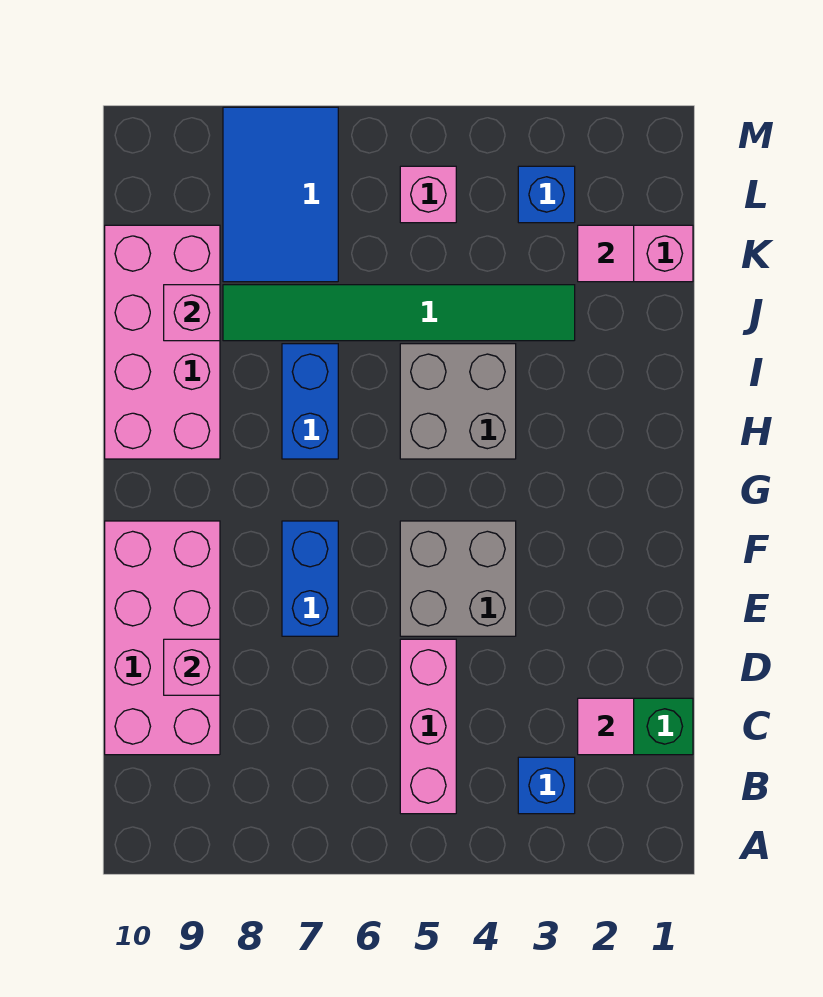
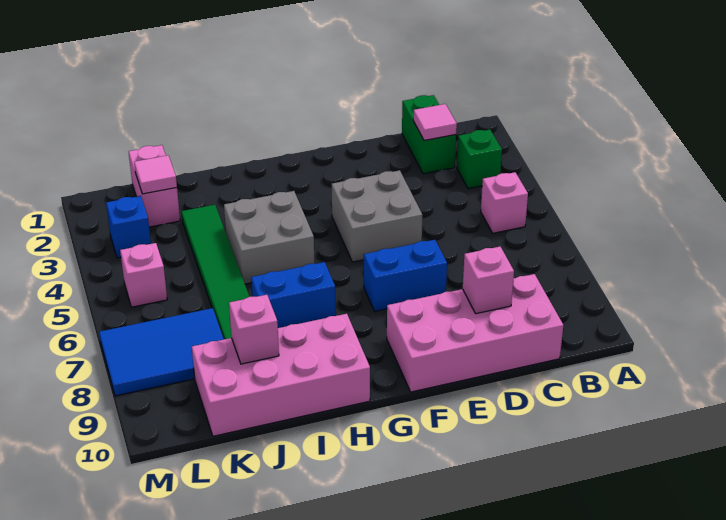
blue brick B3 level 1 -> green brick B3 level 1
pink brick B5:D5 level 1 -> pink brick B5 level 1

